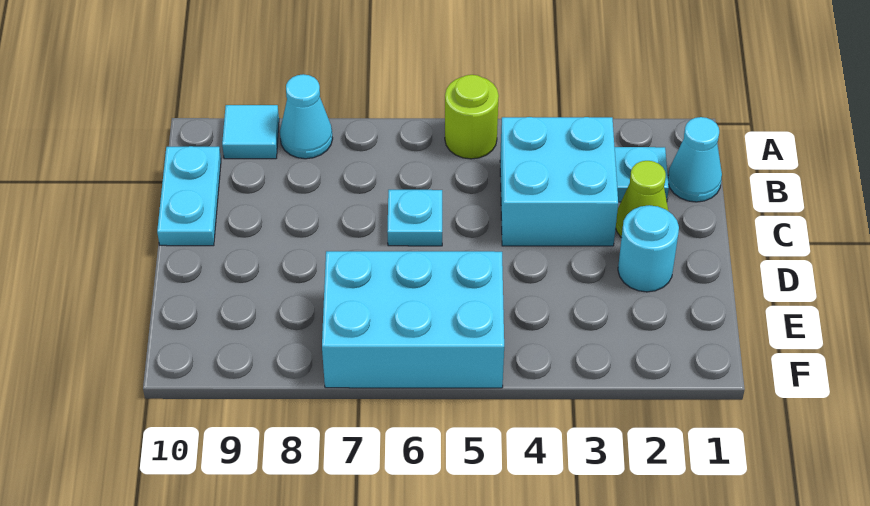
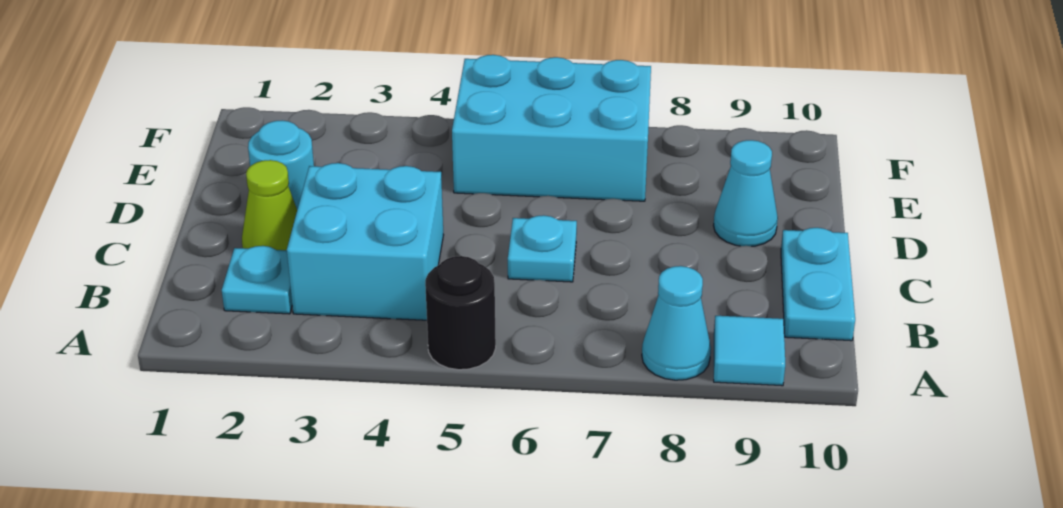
lime round brick A5 level 1 -> black round brick A5 level 1
cyan cone B1 level 1 -> cyan cone D9 level 1

